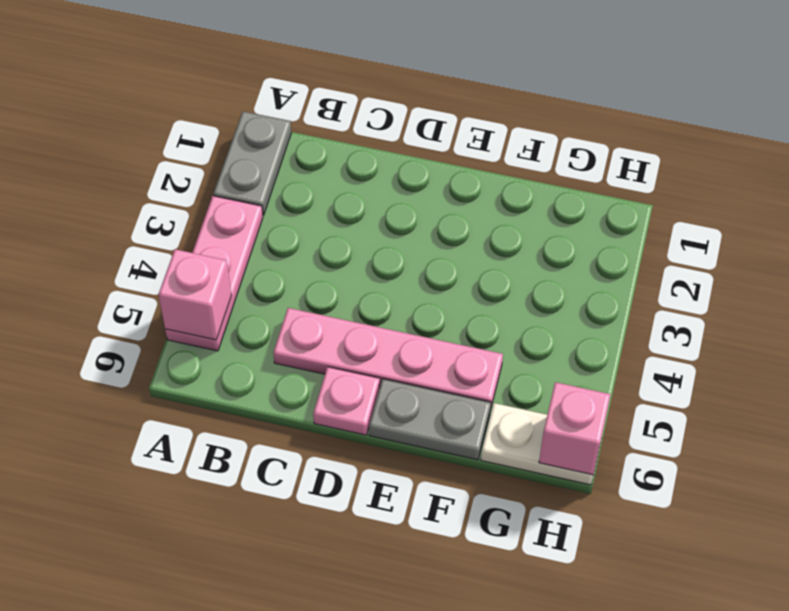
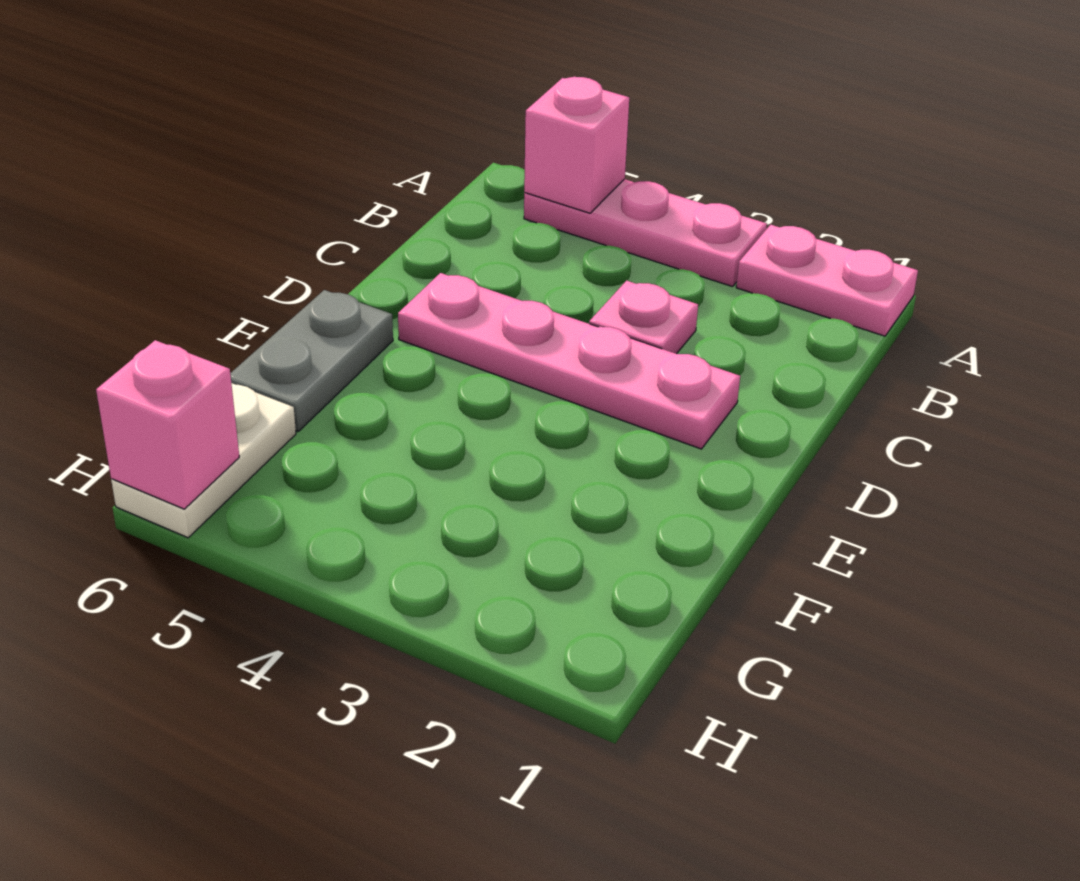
grey plate A1:A2 level 1 -> pink plate A1:A2 level 1
pink plate C5:F5 level 1 -> pink plate D2:D5 level 1
pink plate D6 level 1 -> pink plate C3 level 1

